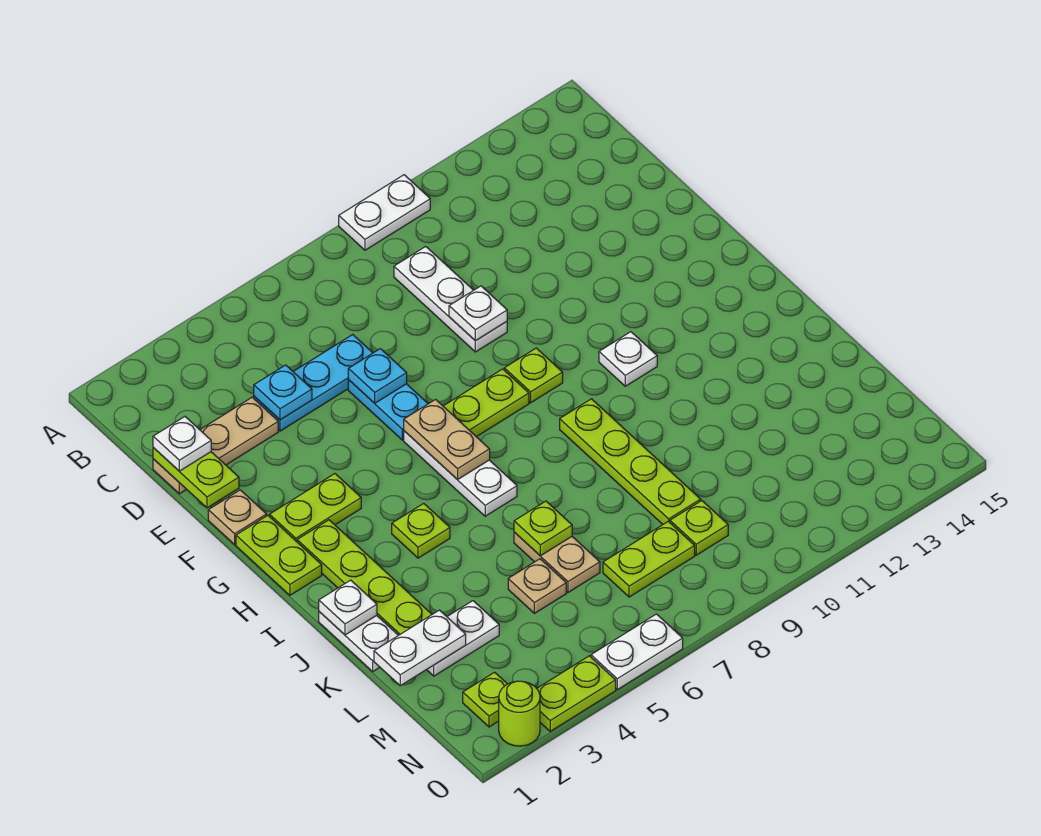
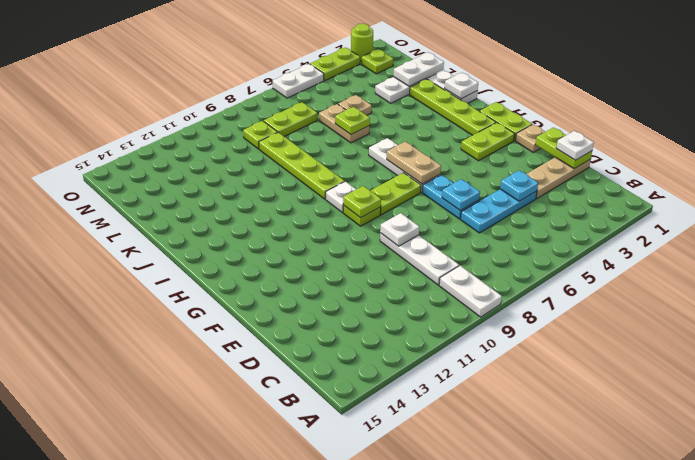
white plate A9:A10 level 1 -> white plate A9:B9 level 1
white plate H11 level 1 -> white plate H9 level 1
lime plate I4 level 1 -> lime plate G9 level 2

